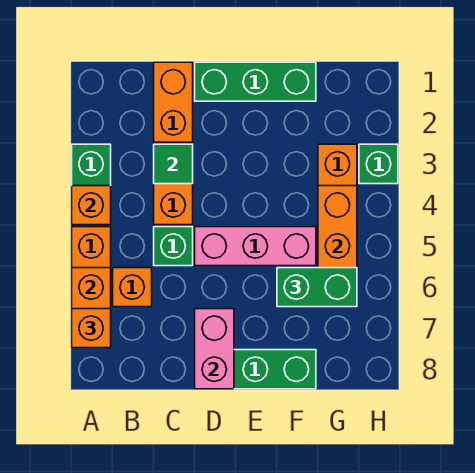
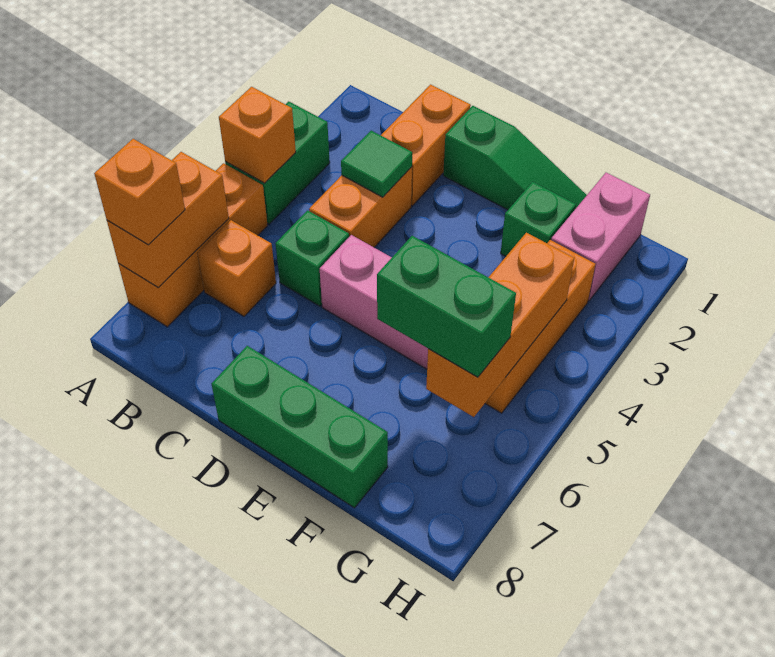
green brick D1:F1 level 1 -> green slope D1:F1 level 1 top D
pink brick D7:D8 level 2 -> pink brick G1:G2 level 1
green brick H3 level 1 -> green brick F2 level 1

